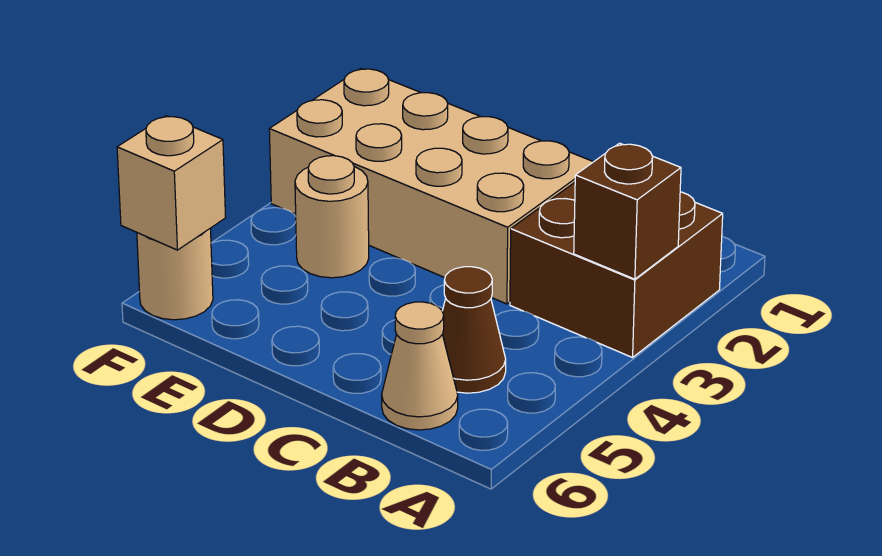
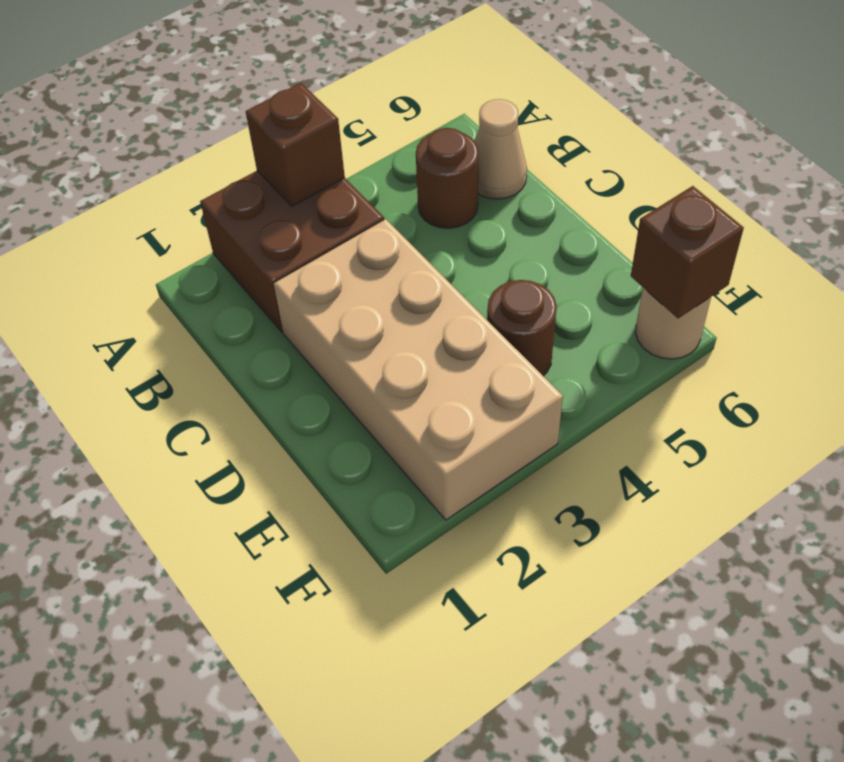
brown cone B5 level 1 -> brown round brick B5 level 1
tan round brick E4 level 1 -> brown round brick E4 level 1
tan brick F6 level 2 -> brown brick F6 level 2

